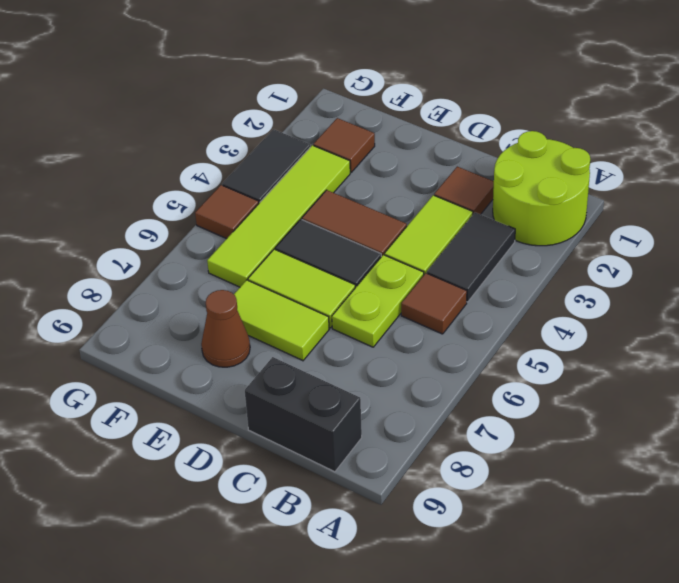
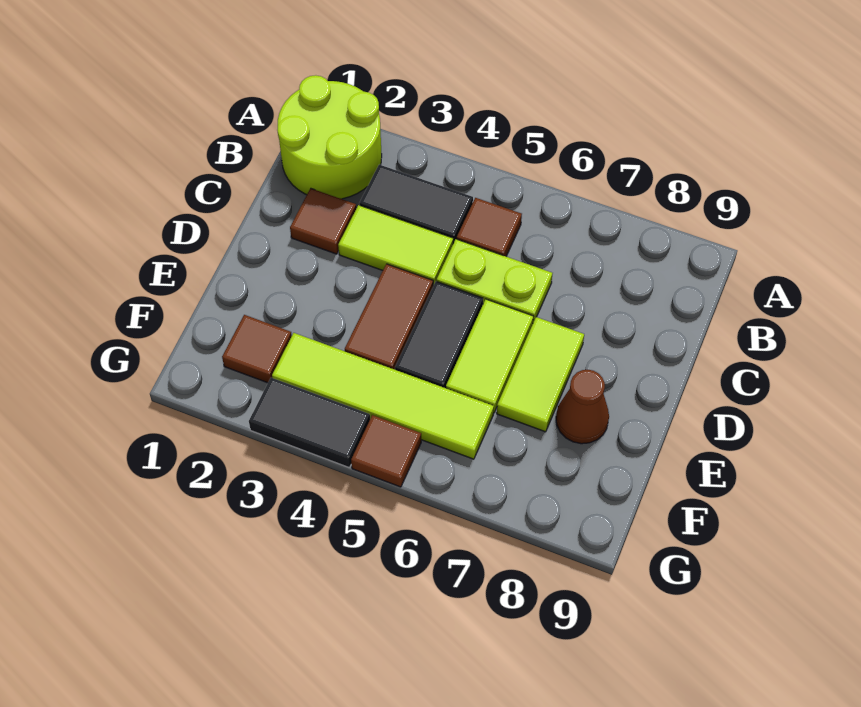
black brick B9:C9 level 1 -> none

